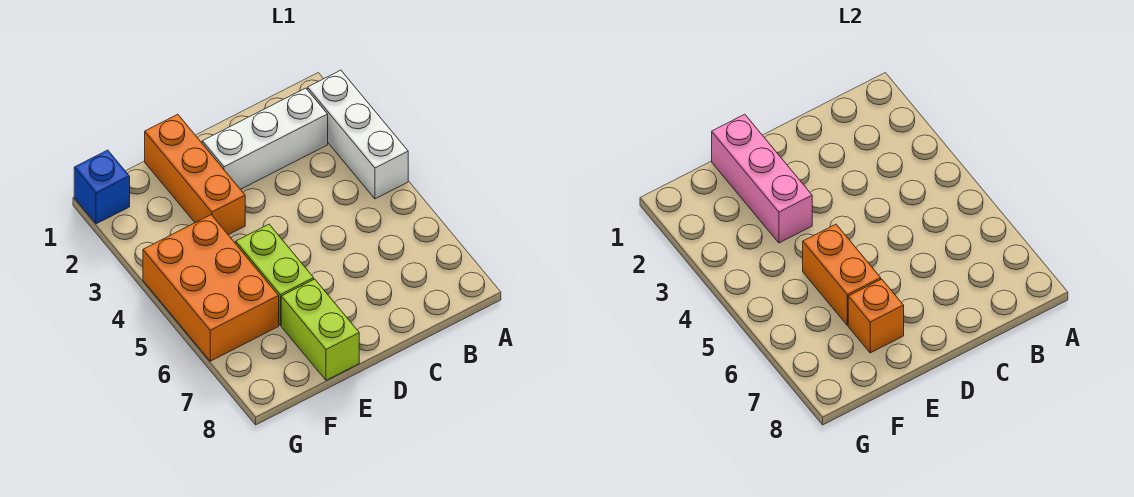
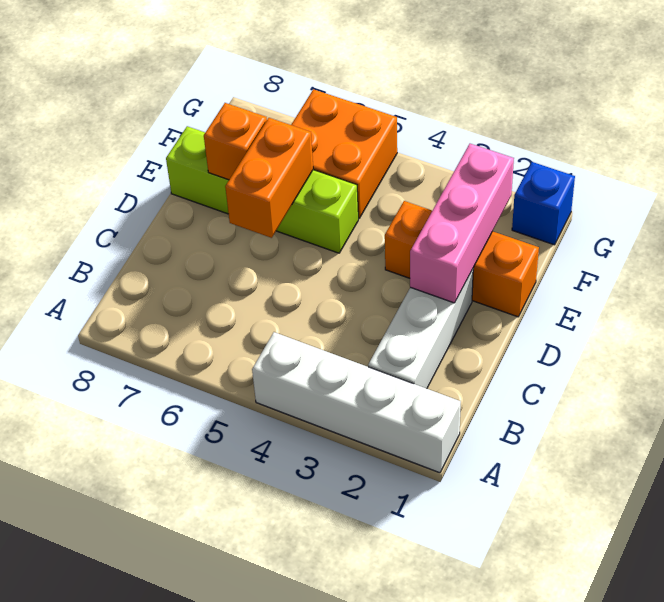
white brick A2:A4 level 1 -> white brick A1:A4 level 1
pink brick E1:E3 level 2 -> pink brick D2:F2 level 2
orange brick E5:E6 level 2 -> orange brick D6:E6 level 2
orange brick F4:G6 level 1 -> orange brick F5:G6 level 1

